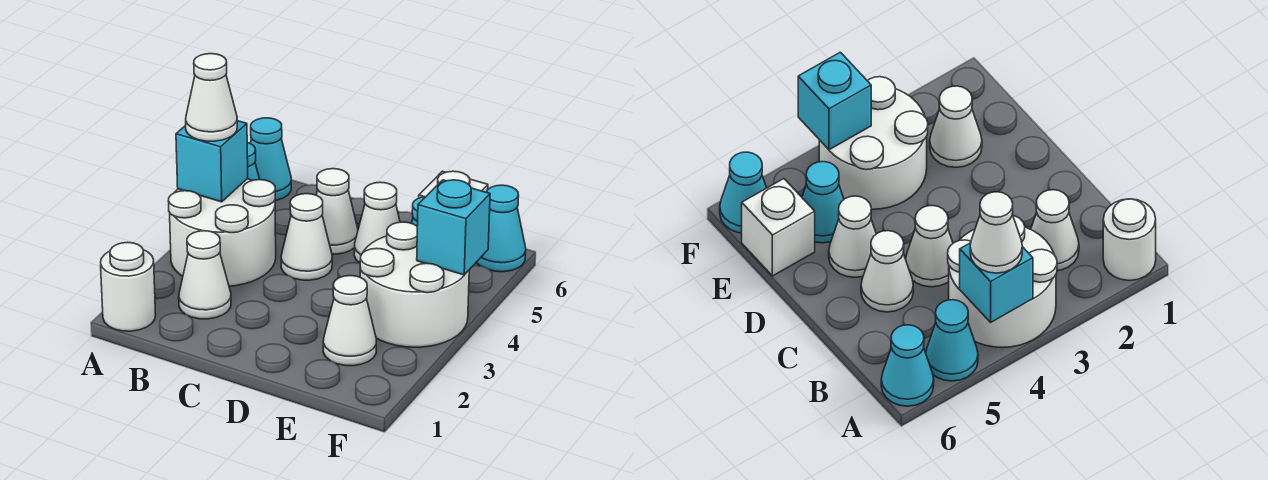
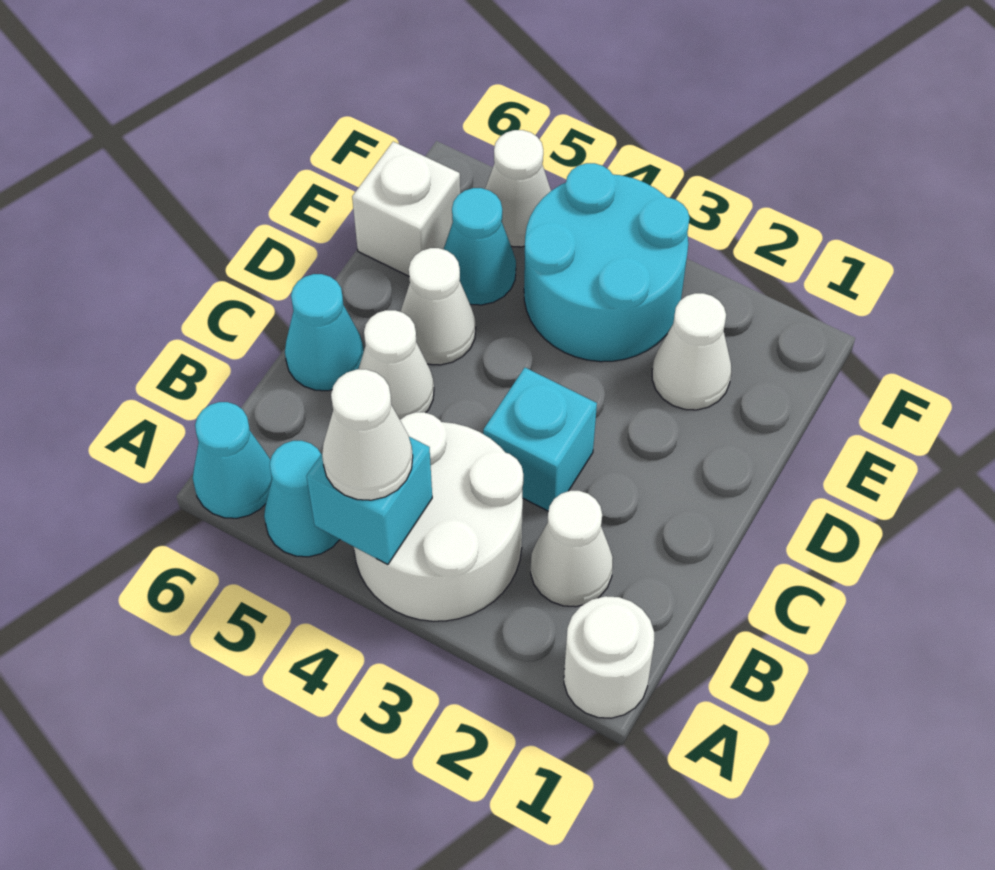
white cone C4 level 1 -> white cone F5 level 1
white round brick E3:F4 level 1 -> cyan round brick E3:F4 level 1
cyan brick F4 level 2 -> cyan brick C3 level 1
cyan cone F6 level 1 -> cyan cone C6 level 1

